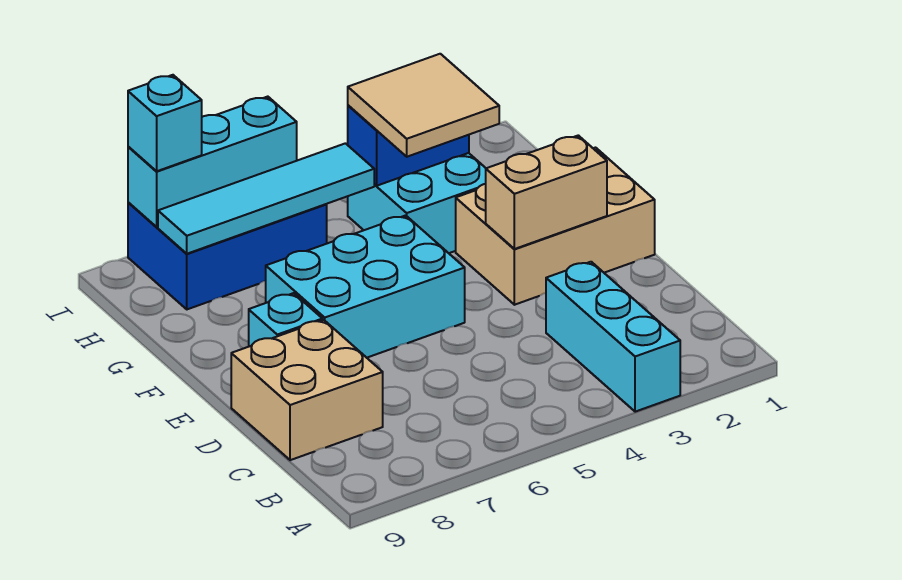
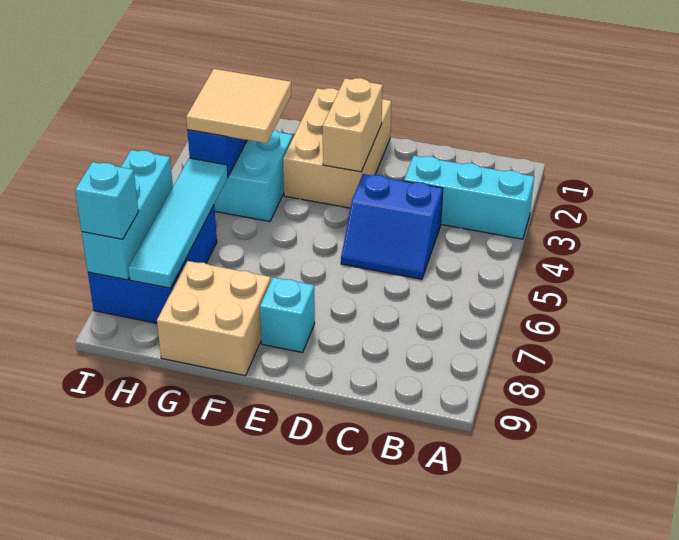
none -> blue slope C4:D5 level 1 top 4
tan brick C8:D9 level 1 -> tan brick F8:G9 level 1
cyan brick E5:F7 level 1 -> none

